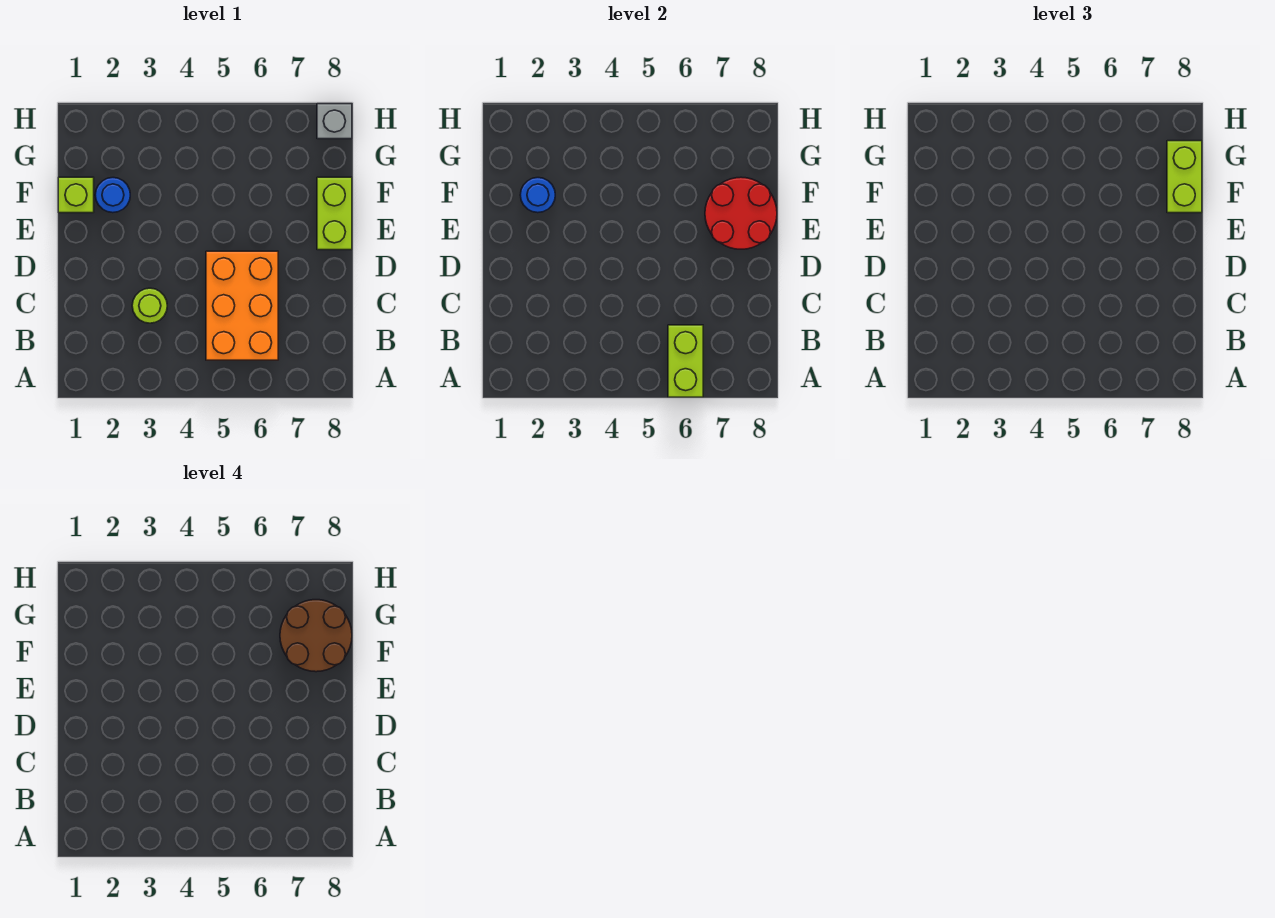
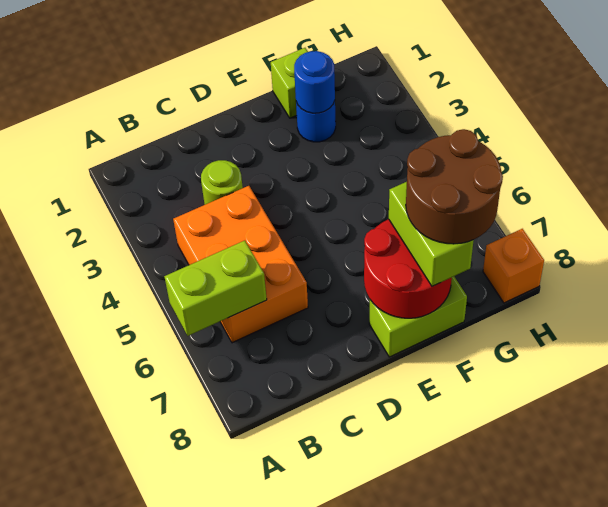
orange brick B5:D6 level 1 -> orange brick B4:C6 level 1
lime brick F8:G8 level 3 -> lime brick F7:F8 level 3
grey brick H8 level 1 -> orange brick H8 level 1

